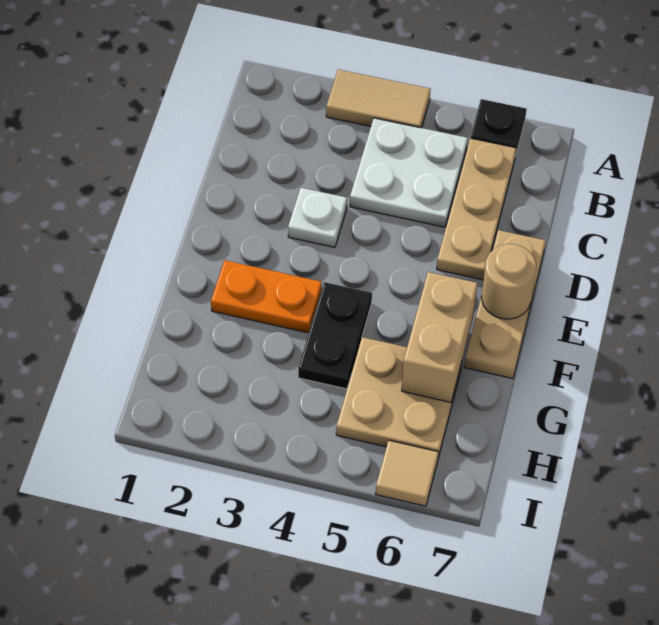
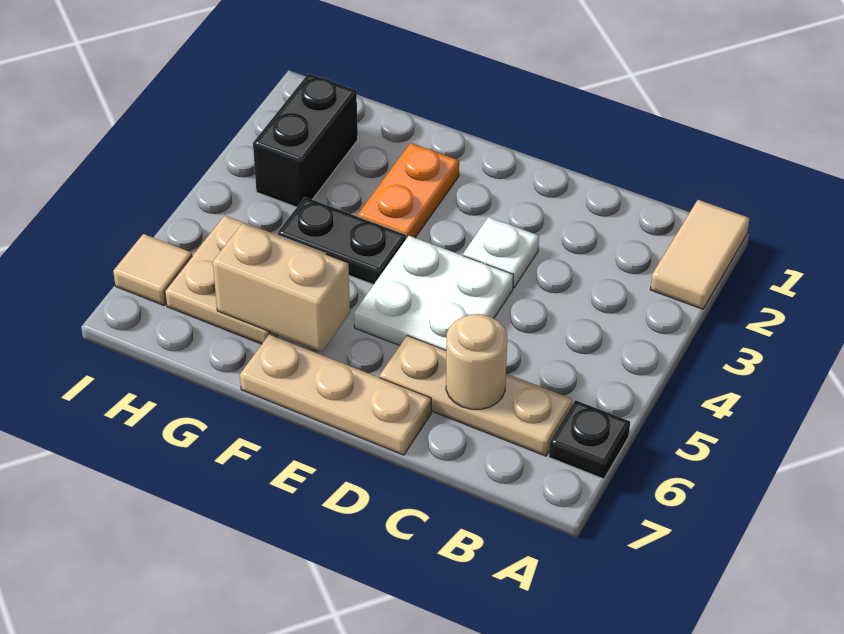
tan tile A3:A4 level 1 -> tan tile A1:A2 level 1
white plate B4:C5 level 1 -> white plate D4:E5 level 1
tan round brick E7 level 2 -> tan round brick C6 level 2
none -> black brick H2:H3 level 1

